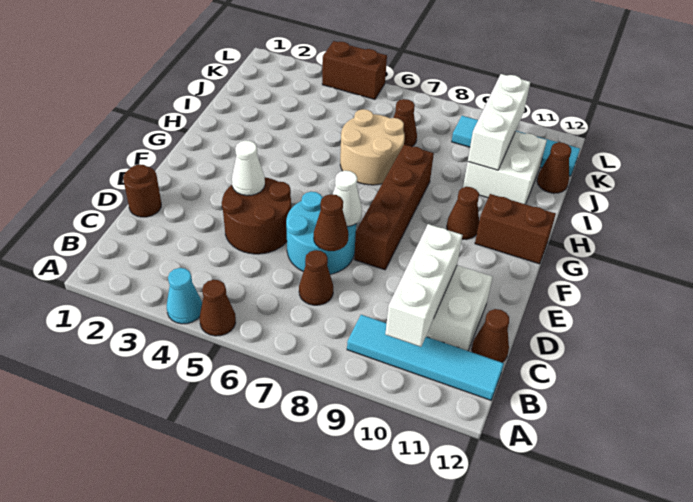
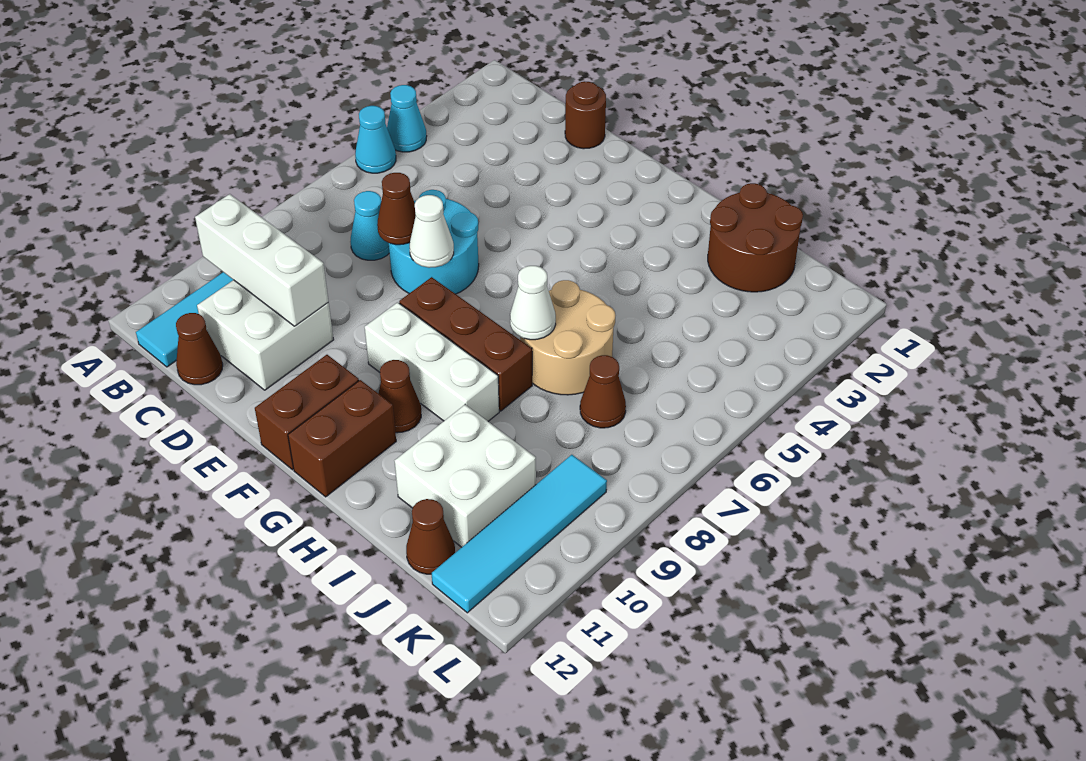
brown cone A5 level 1 -> cyan cone A5 level 1
brown cone C7 level 1 -> cyan cone C7 level 1
brown round brick D4:E5 level 1 -> brown round brick I1:J2 level 1
white cone E4 level 2 -> white cone H7 level 2
brown brick E8:H8 level 1 -> brown brick F8:H8 level 1
white brick I10:K10 level 2 -> white brick F9:H9 level 1
brown brick L4:L5 level 1 -> brown brick F11:F12 level 1

